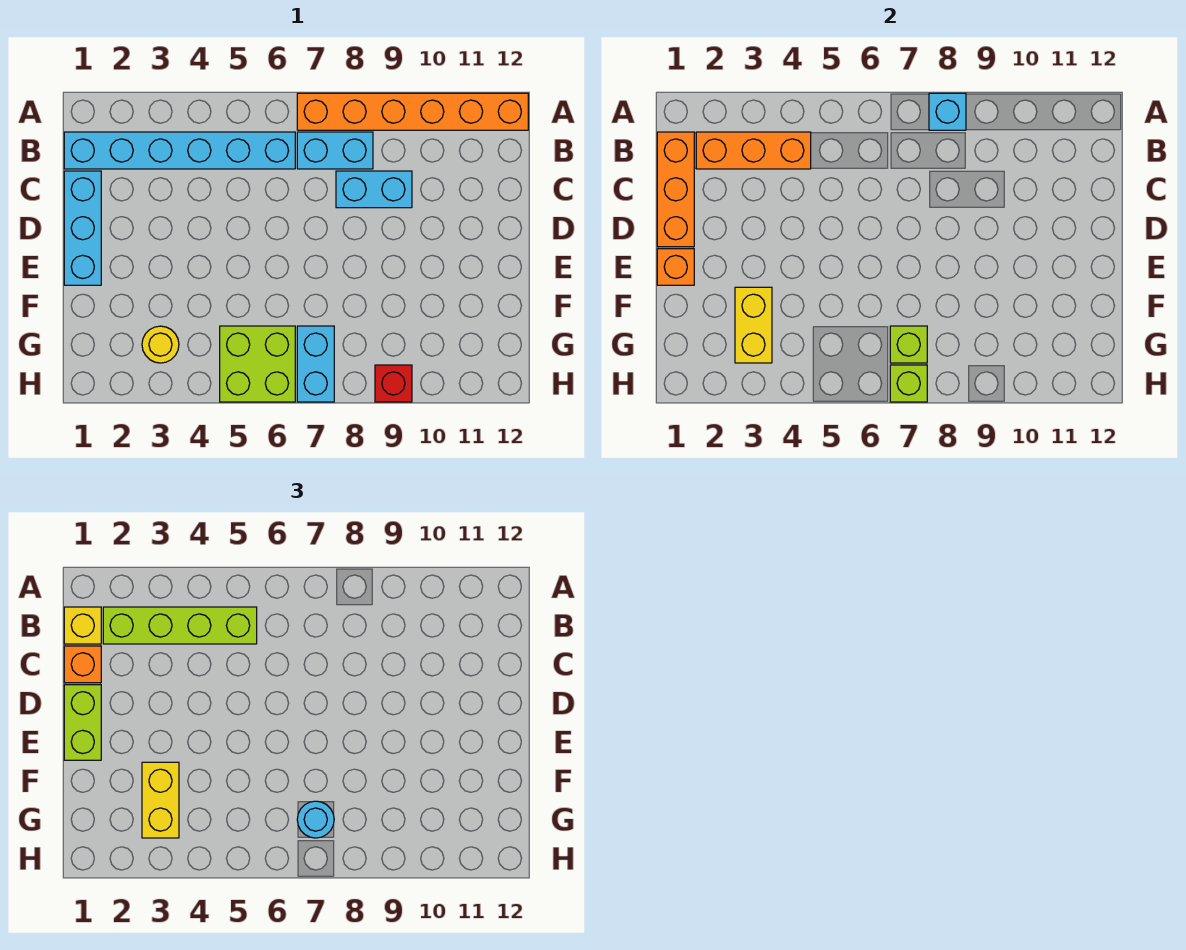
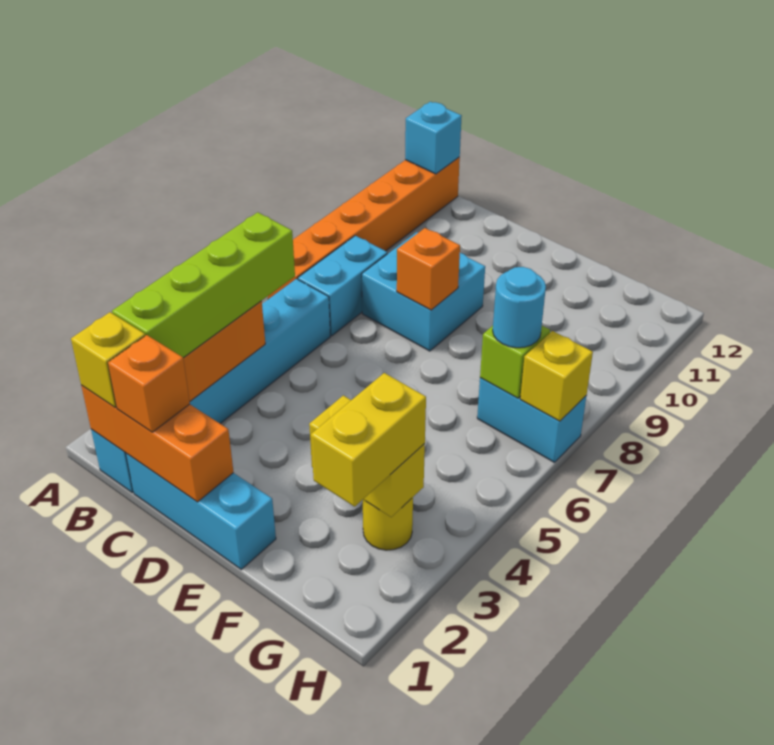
cyan brick A8 level 2 -> cyan brick A12 level 2
cyan brick C8:C9 level 1 -> cyan brick C8:D9 level 1
lime brick D1:E1 level 3 -> none
orange brick E1 level 2 -> orange brick D8 level 2
yellow brick F3:G3 level 3 -> yellow brick G2:G3 level 3
lime brick G5:H6 level 1 -> none
lime brick H7 level 2 -> yellow brick H7 level 2
red brick H9 level 1 -> none

